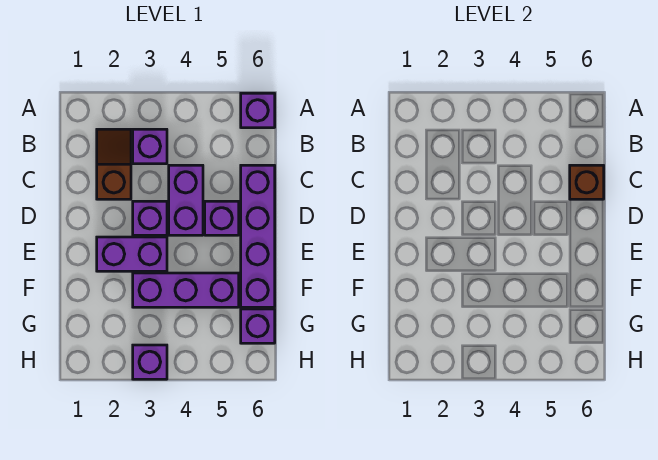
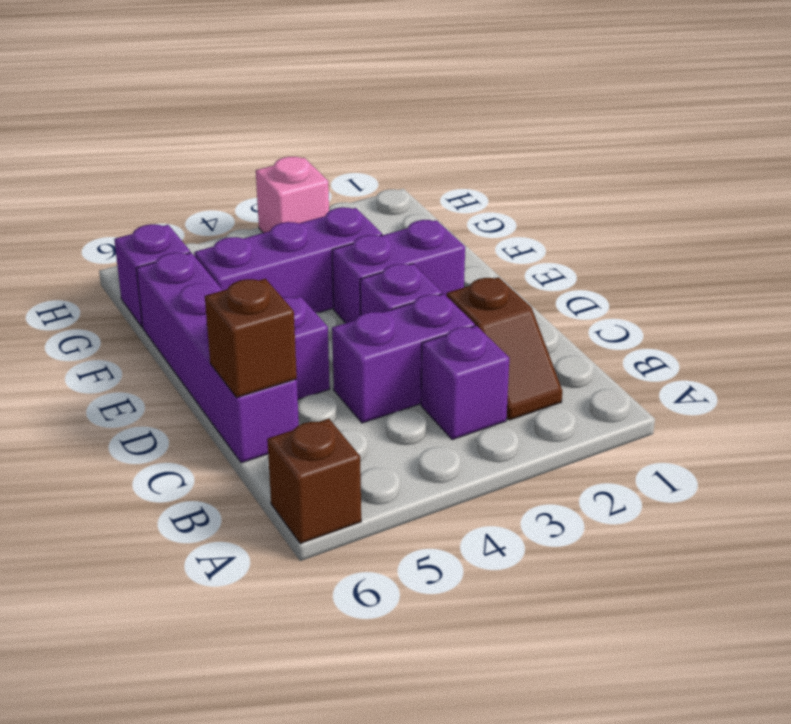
purple brick A6 level 1 -> brown brick A6 level 1
purple brick C4:D4 level 1 -> purple brick C3:C4 level 1
purple brick H3 level 1 -> pink brick H3 level 1

